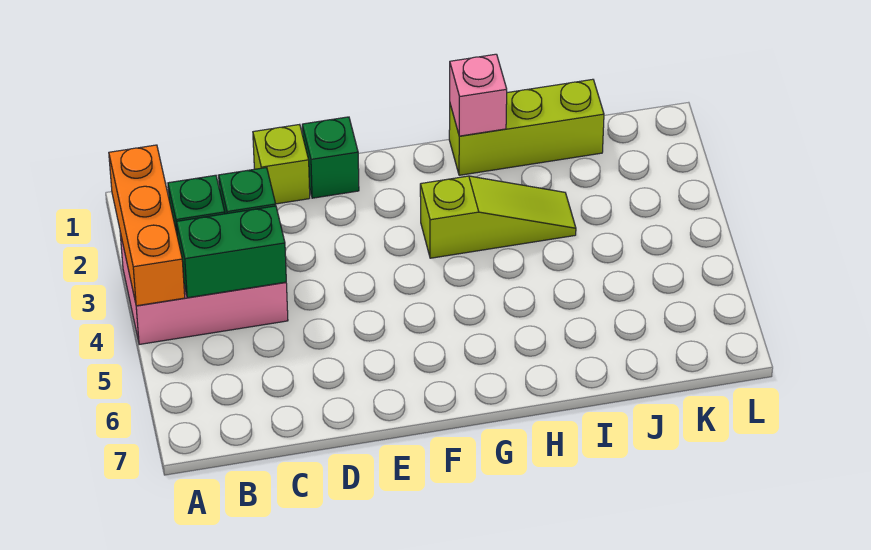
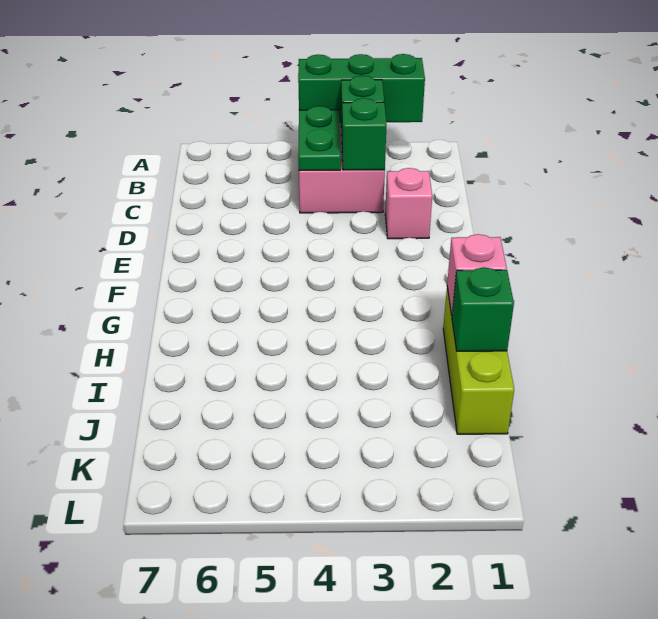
orange brick A2:A4 level 2 -> green brick A2:A4 level 2
green brick B4:C4 level 2 -> green plate B4:C4 level 2
lime brick D1 level 1 -> none
none -> pink brick D2 level 1
green brick E1 level 1 -> green brick I1 level 2
lime slope G3:I3 level 1 top G -> none

